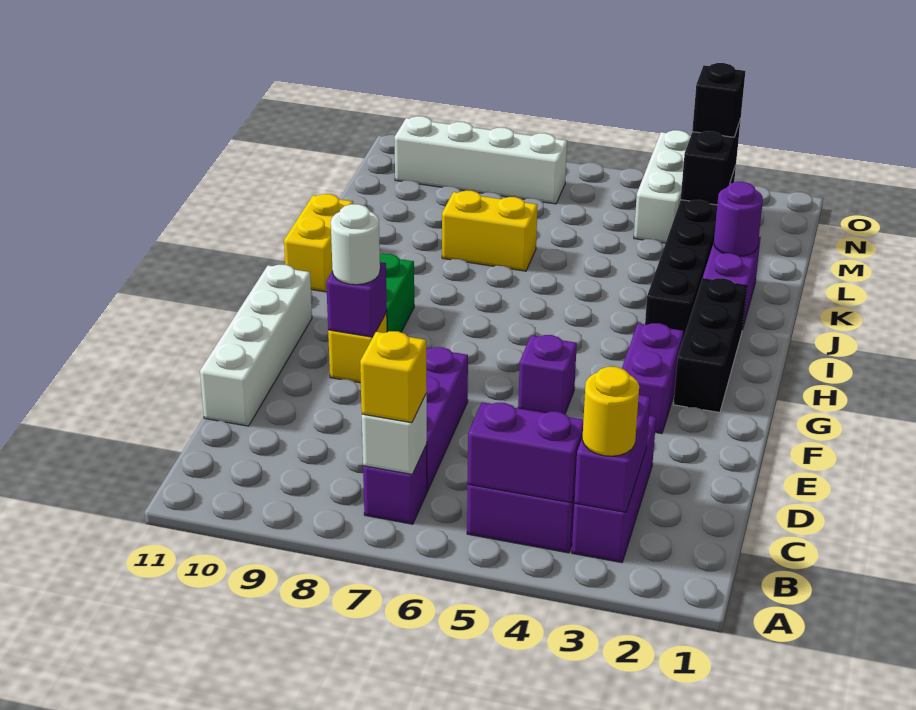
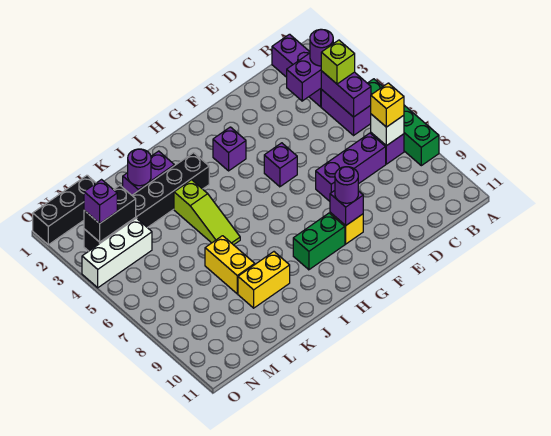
none -> green brick A5:A8 level 1
purple brick B3:D3 level 1 -> purple brick B1:B3 level 1
yellow round brick B3 level 3 -> purple round brick B3 level 3
none -> lime brick B4 level 3
white brick D11:G11 level 1 -> none
purple brick F3:G3 level 1 -> purple brick G3 level 1
white round brick F9 level 3 -> purple round brick F9 level 3
black brick G2:I2 level 1 -> black brick M1:O1 level 1
yellow brick I11:J11 level 1 -> yellow brick J9:K9 level 1
none -> lime slope J4:J6 level 1 top 4
black brick N3 level 3 -> purple brick N3 level 3
white brick N7:N10 level 1 -> none

